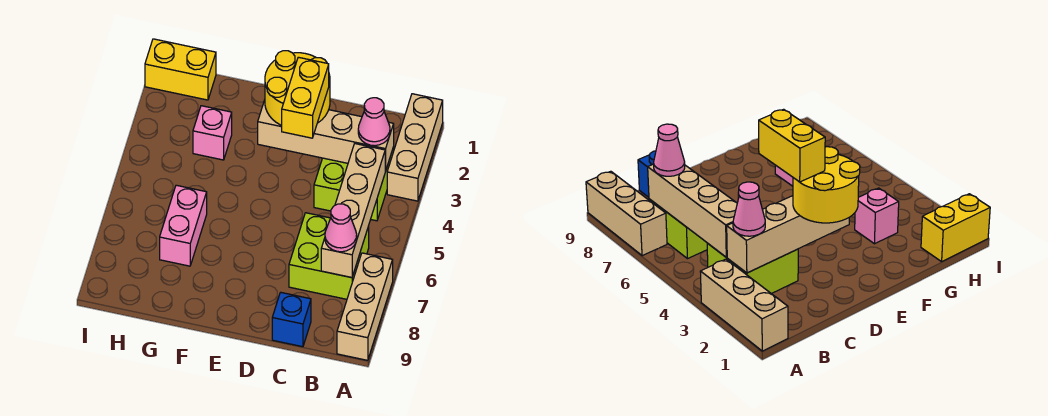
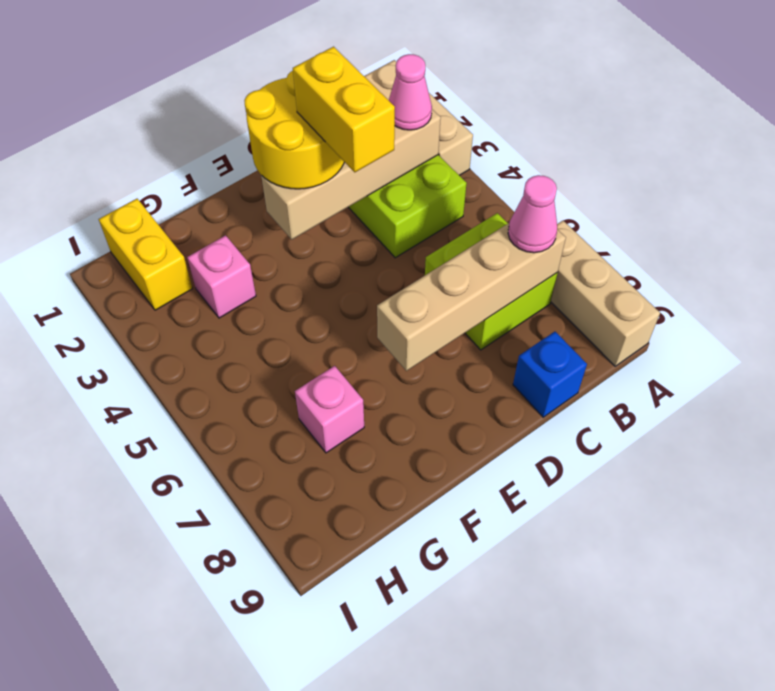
tan brick B4:B7 level 2 -> tan brick B7:E7 level 2
pink brick G6:G7 level 1 -> pink brick G7 level 1
yellow brick H1:I1 level 1 -> yellow brick H1:H2 level 1

